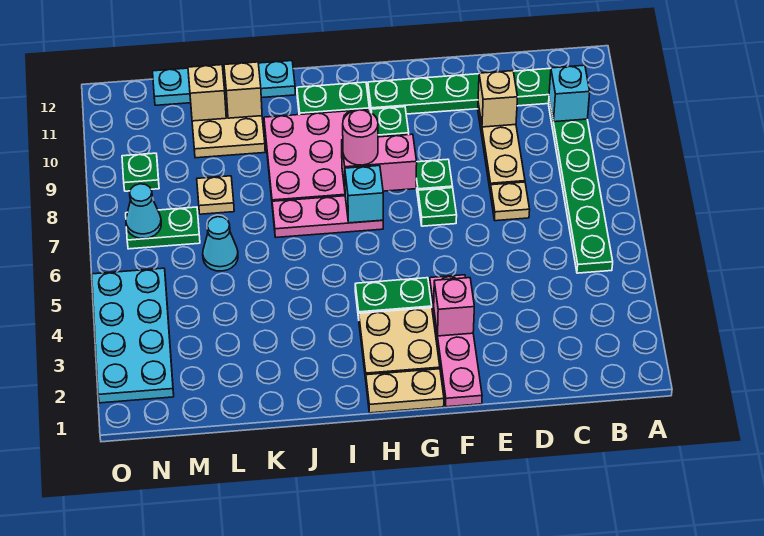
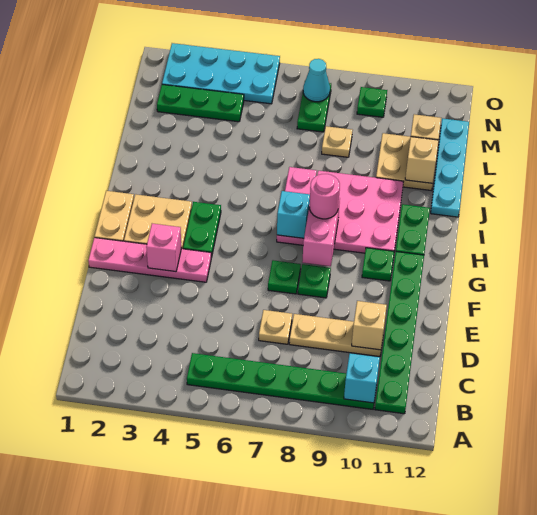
cyan cone L6 level 1 -> none
none -> green plate M2:M4 level 1

